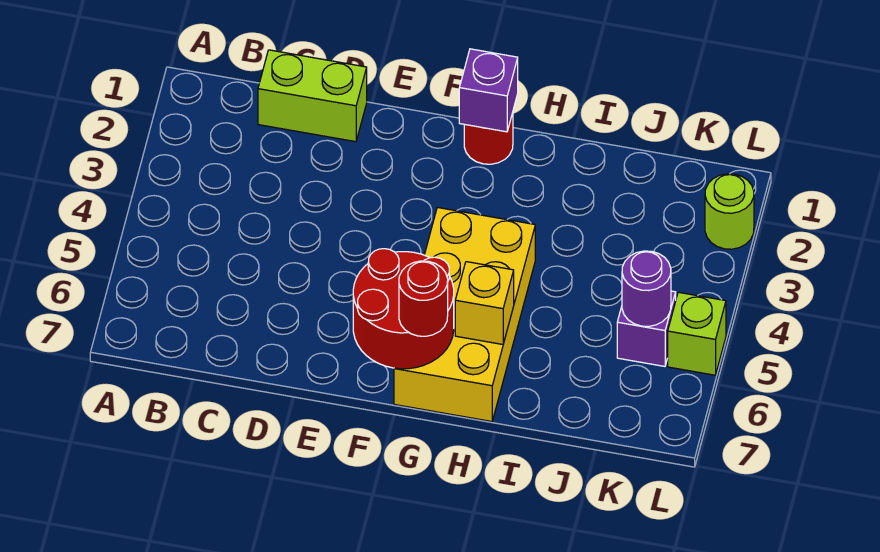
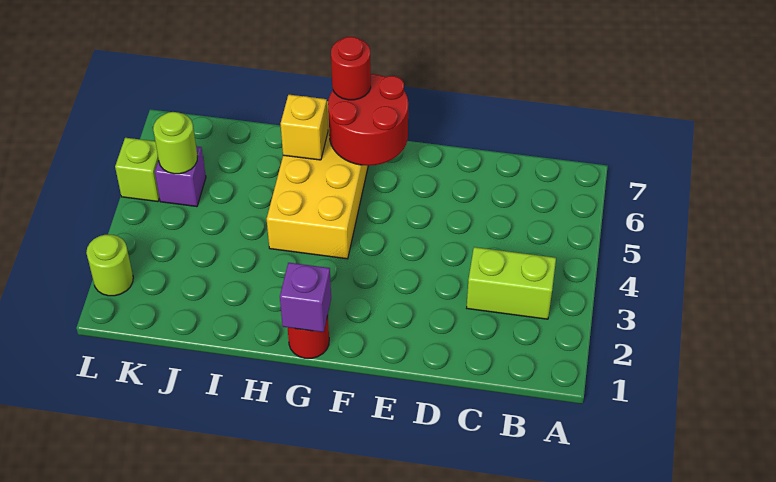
lime brick C1:D1 level 1 -> lime brick B3:C3 level 1
purple round brick K5 level 2 -> lime round brick K5 level 2

